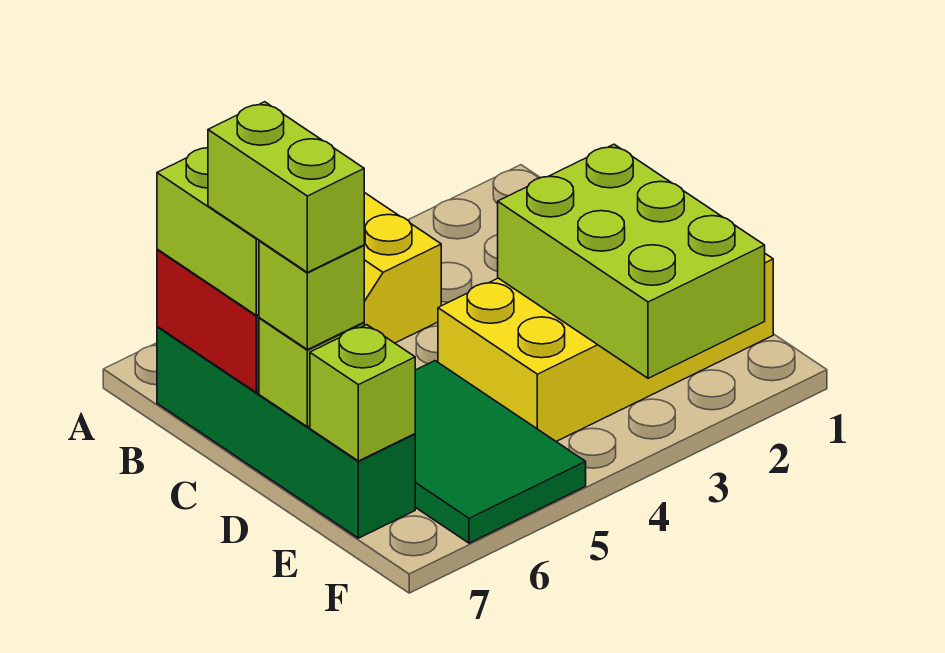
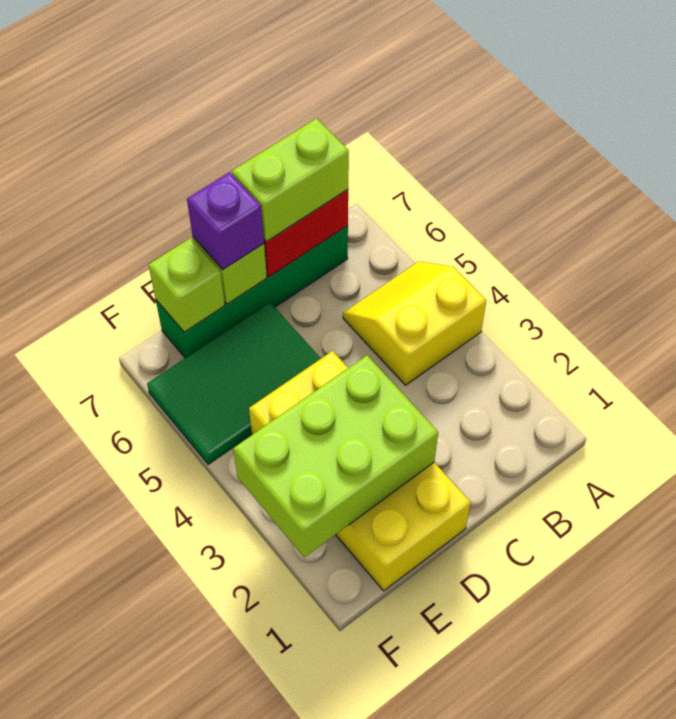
lime brick C7:D7 level 4 -> none
lime brick D7 level 3 -> purple brick D7 level 3

